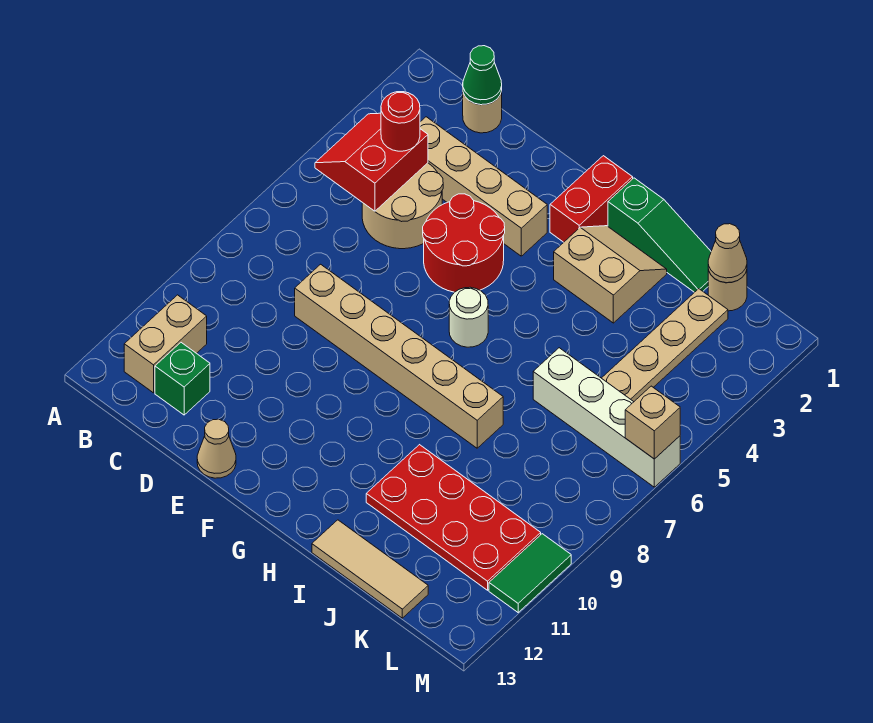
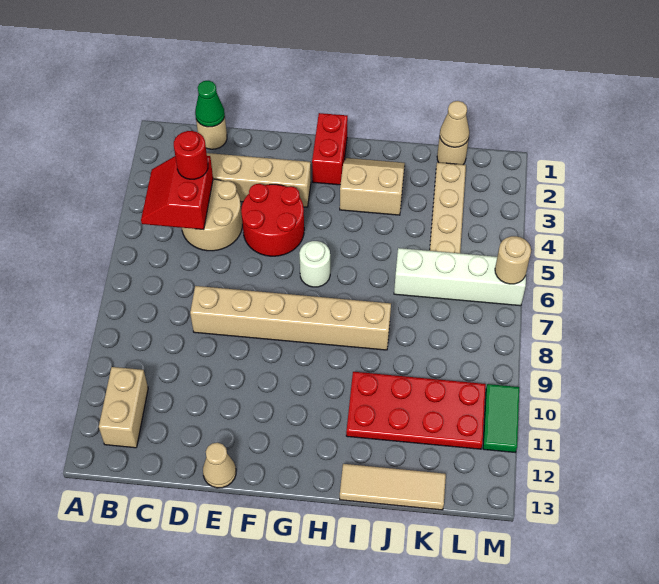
green brick C12 level 1 -> none
green slope H1:J1 level 1 top H -> none
tan brick M6 level 2 -> tan round brick M6 level 2

